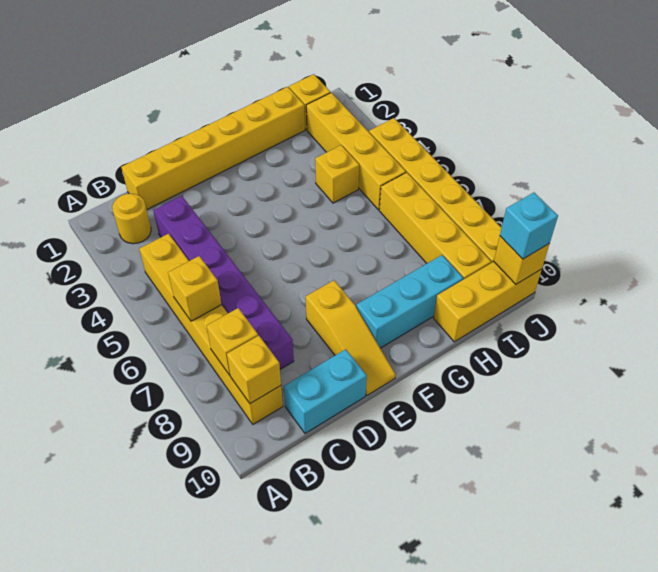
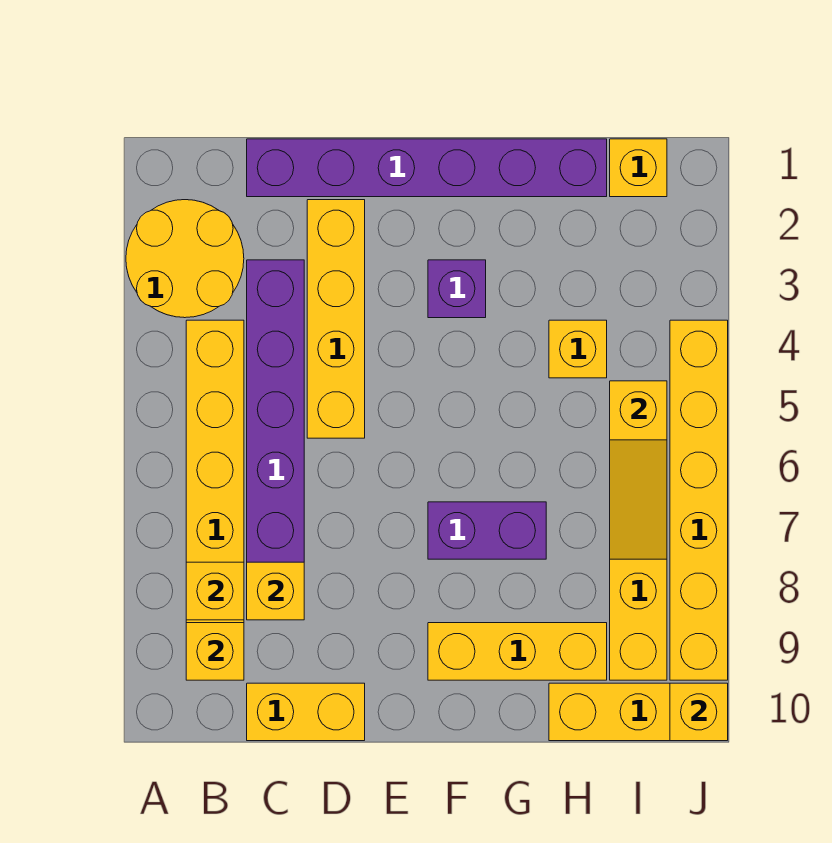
yellow round brick B2 level 1 -> yellow round brick A2:B3 level 1
yellow brick B6 level 2 -> yellow brick C8 level 2
yellow brick C1:H1 level 1 -> purple brick C1:H1 level 1
cyan brick C10:D10 level 1 -> yellow brick C10:D10 level 1
yellow slope E8:E10 level 1 top 8 -> yellow slope I5:I7 level 2 top 5
none -> purple brick F3 level 1
none -> purple brick F7:G7 level 1
cyan brick F9:H9 level 1 -> yellow brick F9:H9 level 1
yellow brick I2:I5 level 1 -> yellow brick D2:D5 level 1
cyan brick J10 level 3 -> none

